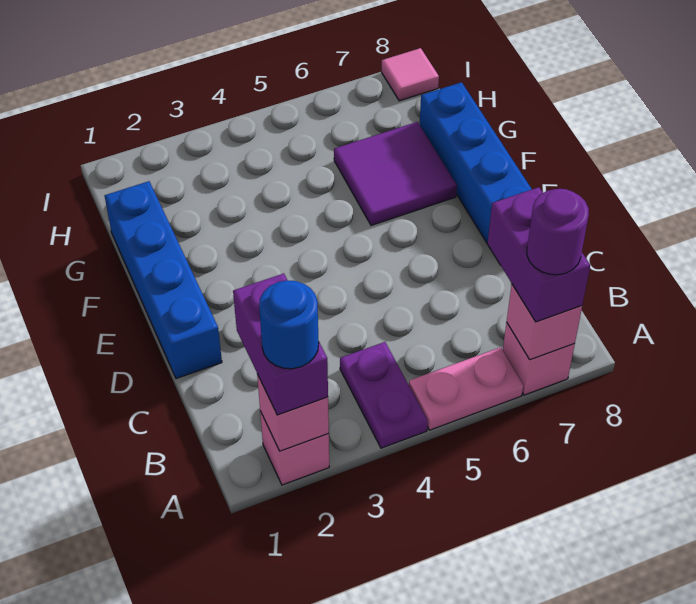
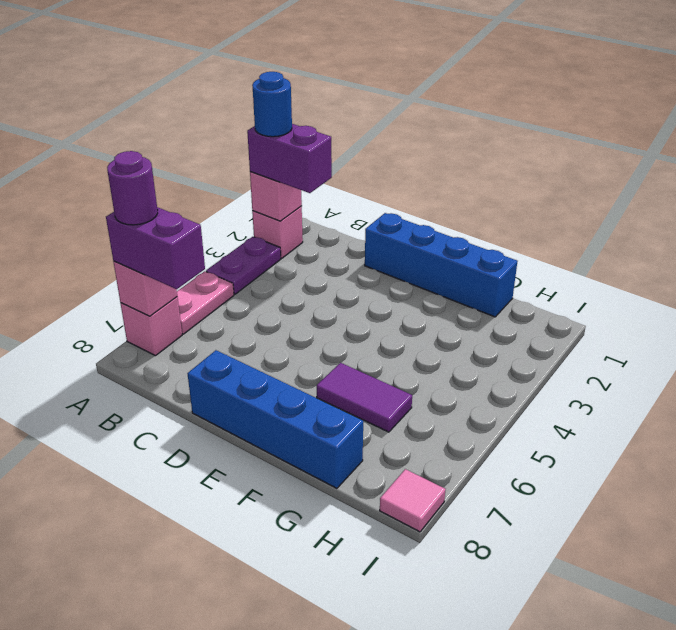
purple plate A4:B4 level 1 -> purple plate A3:A4 level 1
purple tile F6:G7 level 1 -> purple tile F6:G6 level 1

